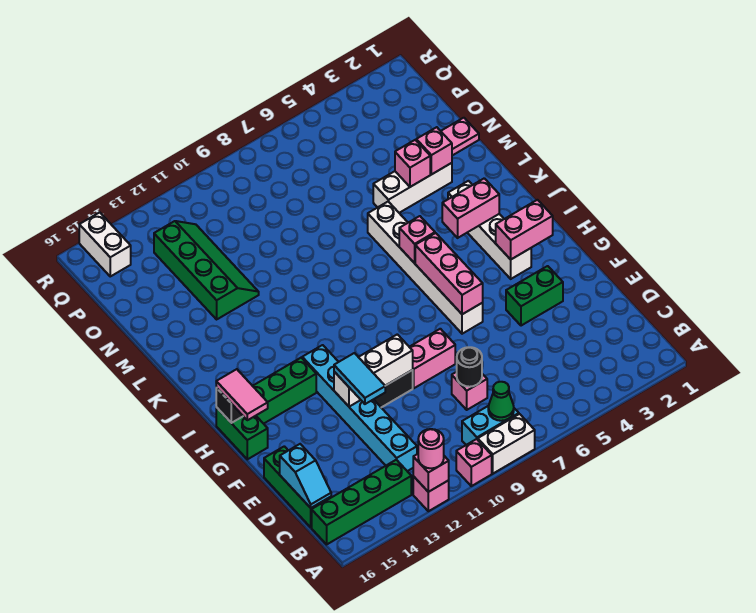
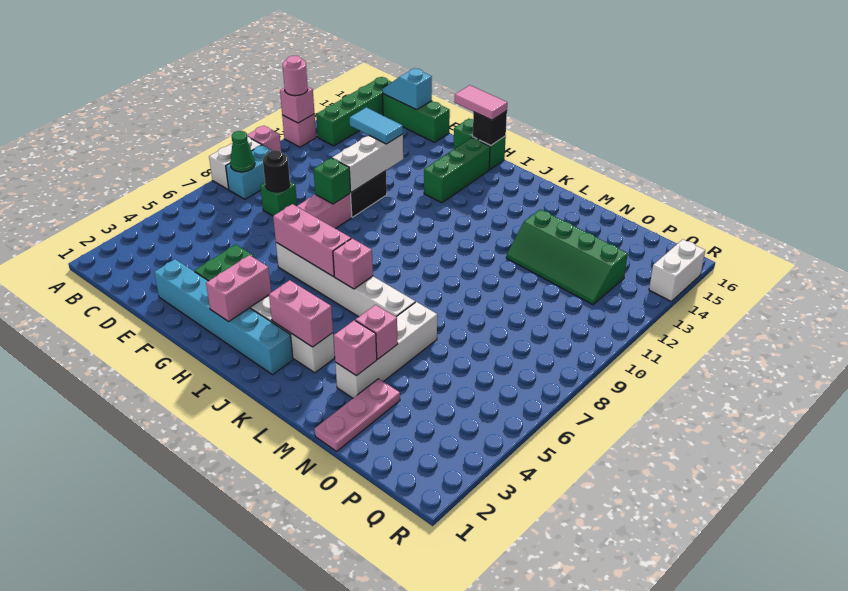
cyan brick C12:H12 level 1 -> cyan brick E2:J2 level 1
pink brick D8 level 1 -> green brick D8 level 1
none -> green brick F9 level 2
pink brick J3:J4 level 2 -> pink brick J3:K3 level 2
white brick M3:M5 level 1 -> white brick M3:M6 level 1
white brick Q15:R15 level 1 -> white brick R14:R15 level 1

